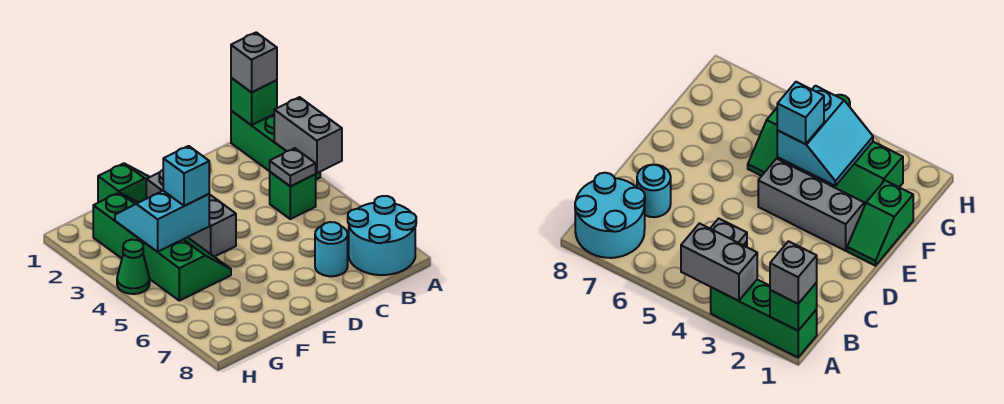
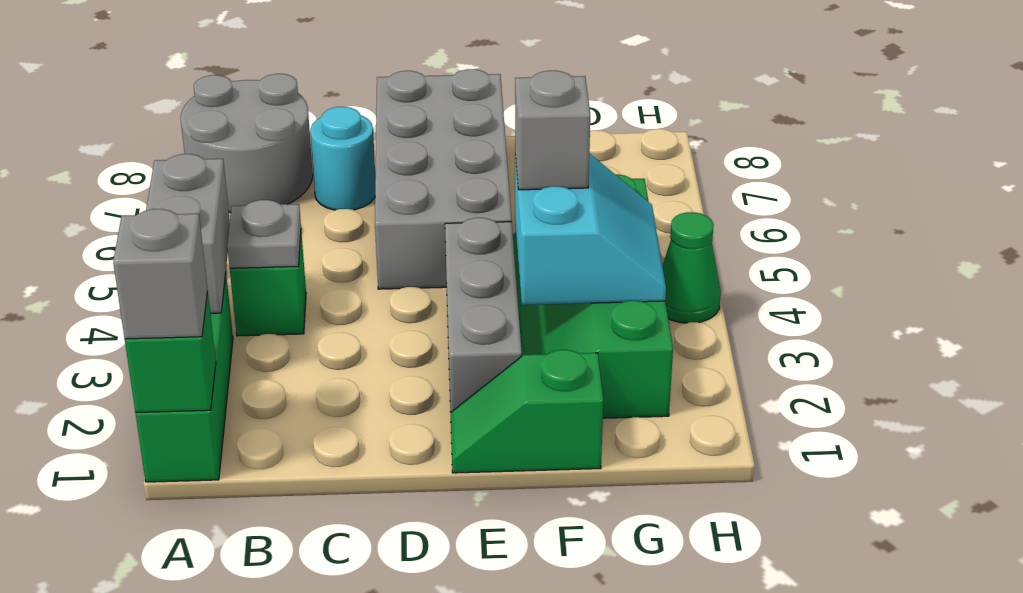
cyan round brick A7:B8 level 1 -> grey round brick A7:B8 level 1
none -> grey brick D5:E8 level 1
cyan slope F3:G4 level 2 top 4 -> cyan slope F3:G4 level 2 top F
cyan brick F4 level 3 -> grey brick F4 level 3

